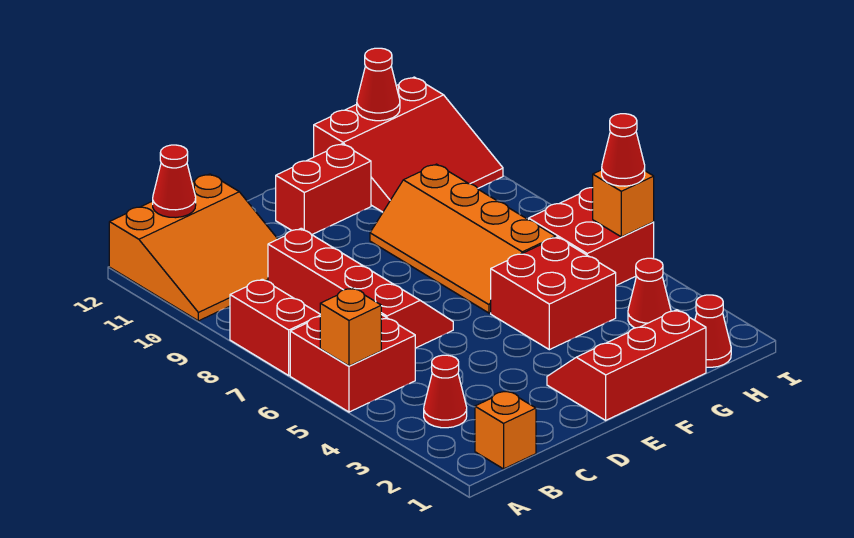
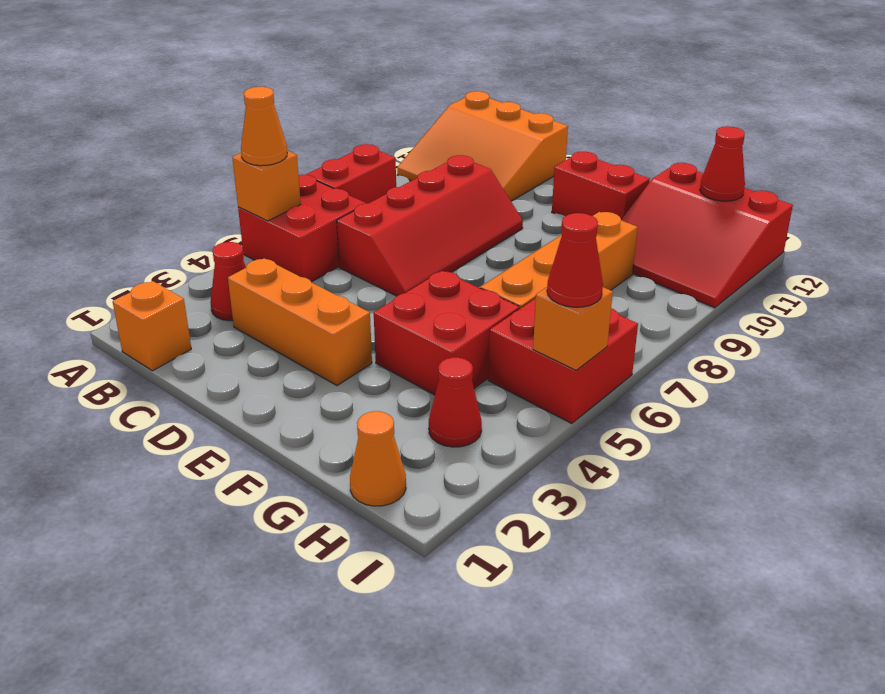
none -> orange cone A5 level 3
red cone B12 level 2 -> none
none -> orange brick C3:E3 level 1
red slope E1:G2 level 1 top 1 -> none
red cone H1 level 1 -> orange cone H1 level 1

